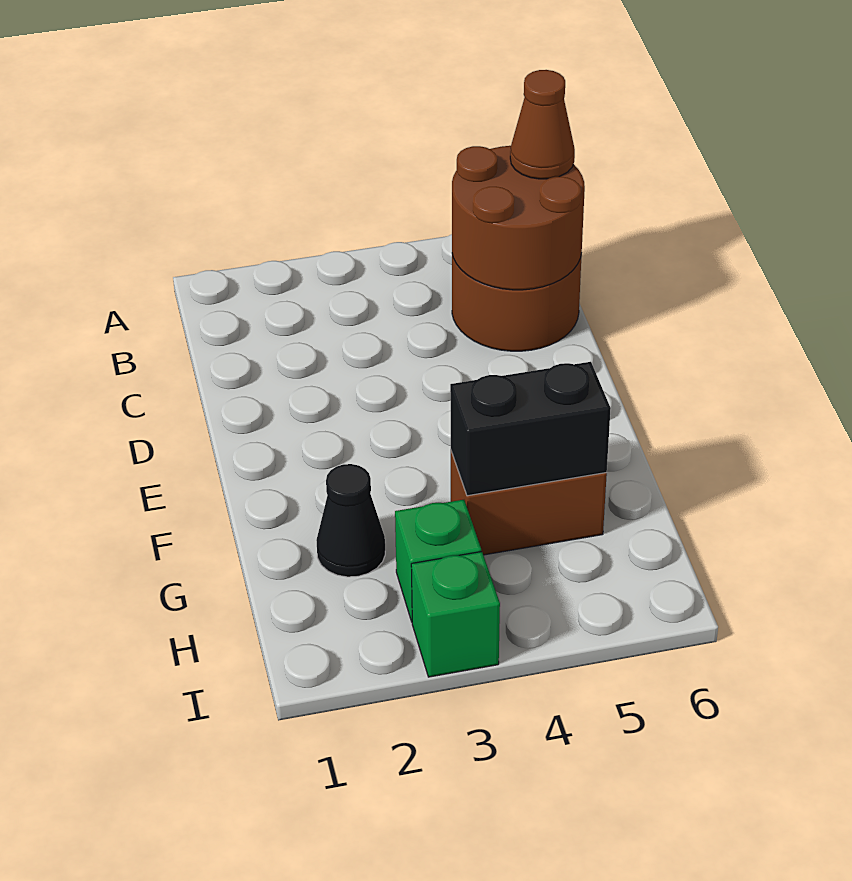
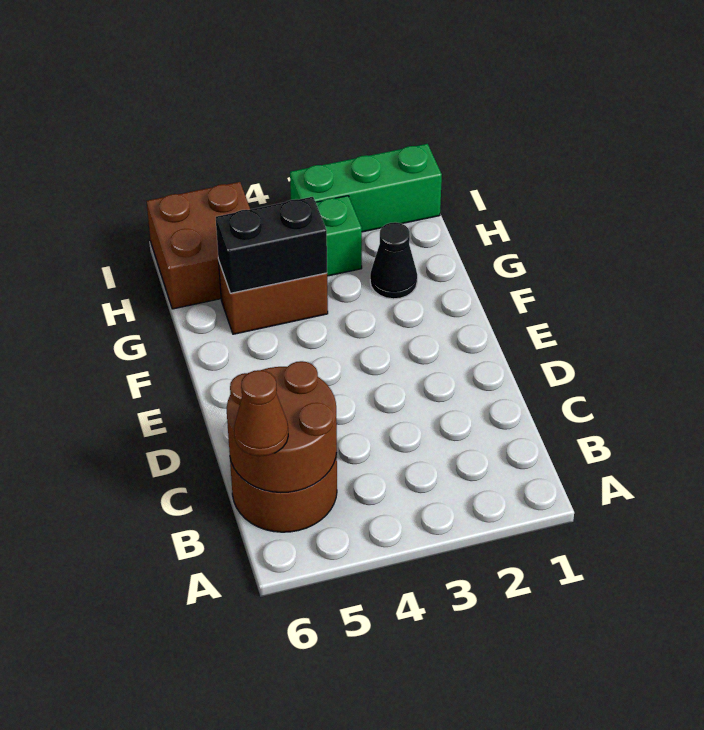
none -> brown brick H5:I6 level 1
green brick I3 level 1 -> green brick I1:I3 level 1

